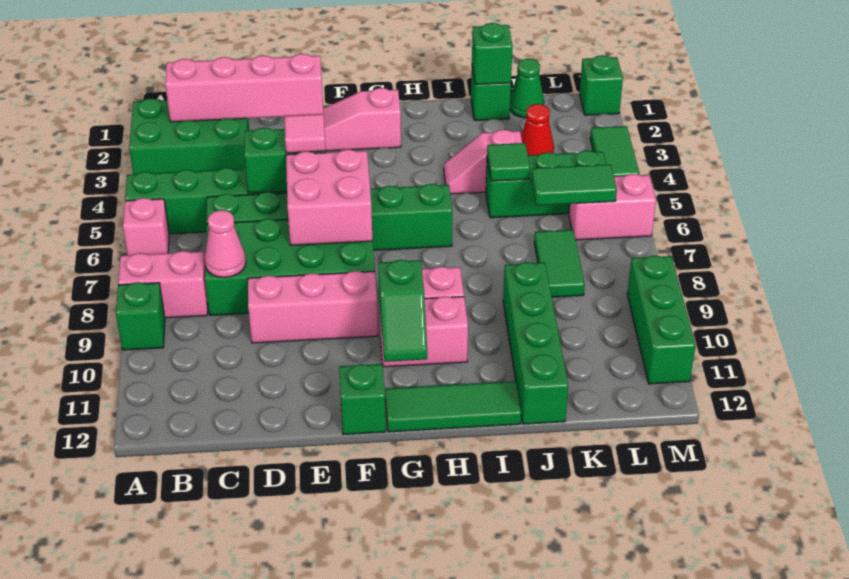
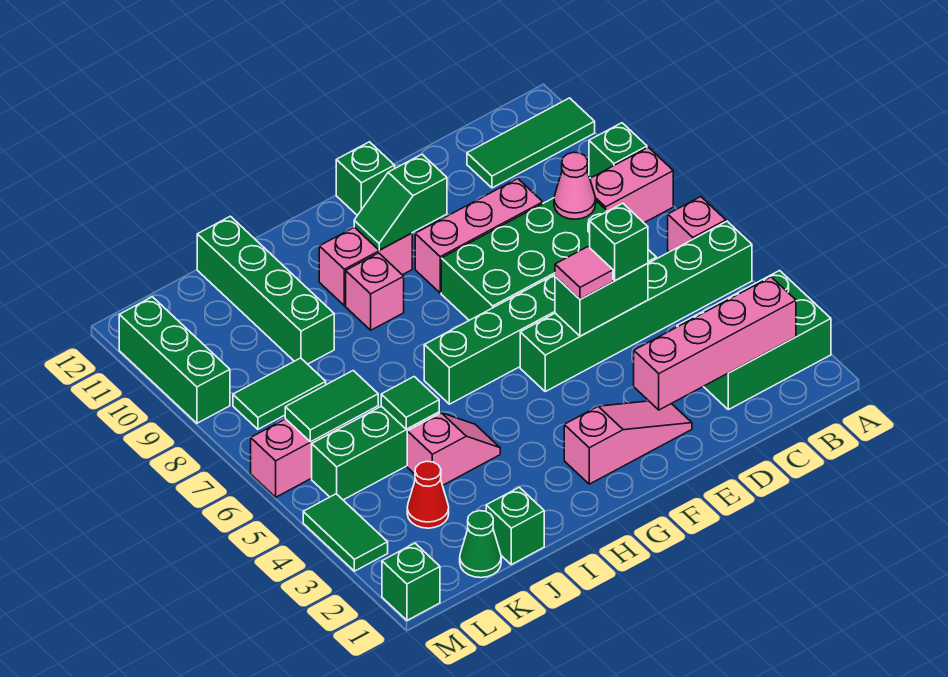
pink brick E6:F7 level 2 -> none
green slope G10:G11 level 2 top 10 -> green slope F10:G10 level 2 top F
green tile G12:I12 level 1 -> green tile A11:C11 level 1
green brick J1 level 2 -> green brick D5 level 3
green tile K7:K8 level 1 -> green tile K8:L8 level 1

